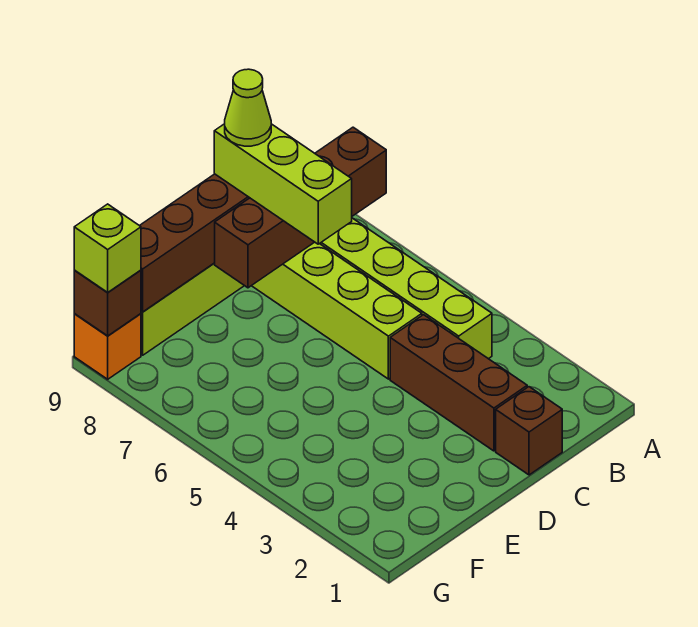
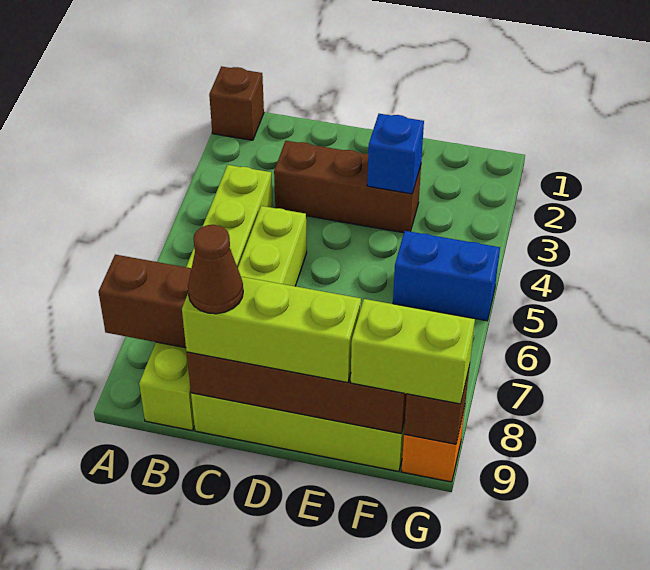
brown brick C1 level 1 -> brown brick A1 level 1
brown brick C2:C4 level 1 -> brown brick C3:E3 level 1
lime brick C7:C9 level 3 -> lime brick C9:E9 level 3
lime cone C9 level 4 -> brown cone C9 level 4
none -> blue brick E3 level 2
none -> blue brick F5:G5 level 1
lime brick G9 level 3 -> lime brick F9:G9 level 3

